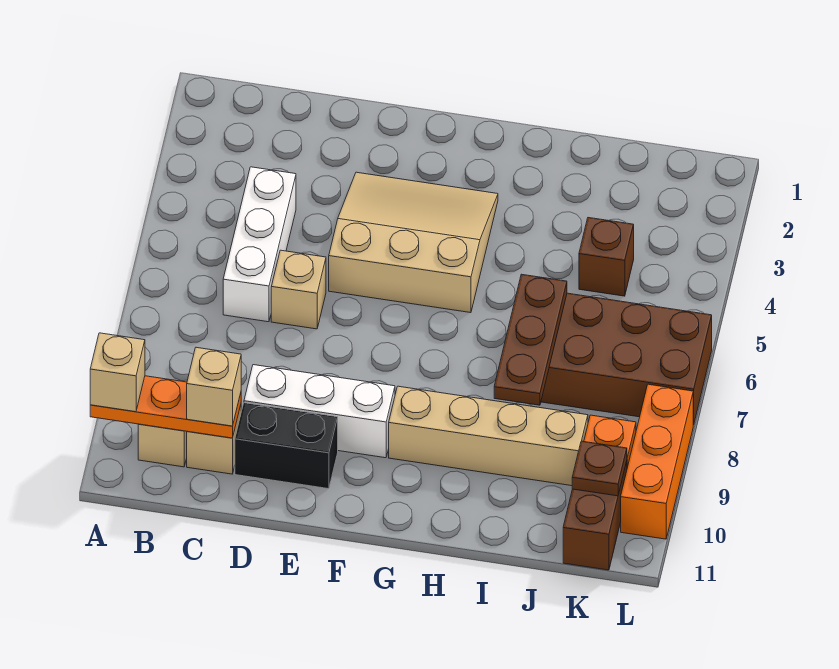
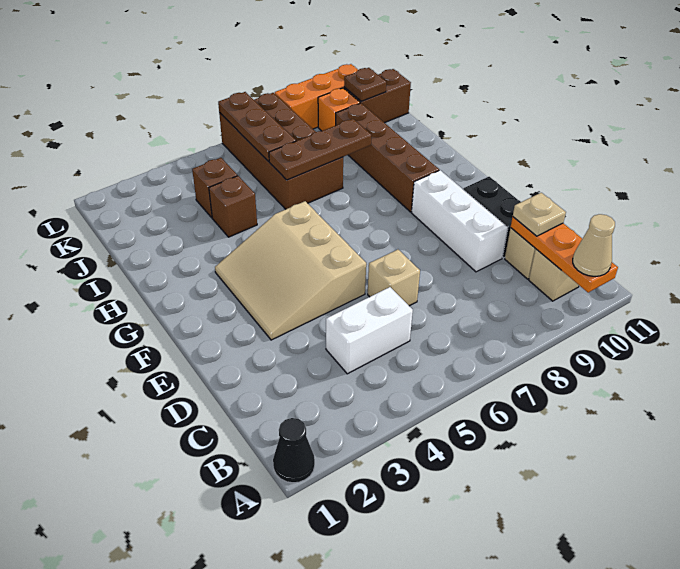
none -> black cone A1 level 1
tan brick A10 level 3 -> tan cone A10 level 3
white brick C4:C6 level 1 -> white brick C4:C5 level 1
tan brick C10 level 3 -> tan plate C10 level 3
tan brick G9:J9 level 1 -> brown brick G9:J9 level 1
none -> brown brick I4 level 1
none -> brown plate J6:L6 level 2

